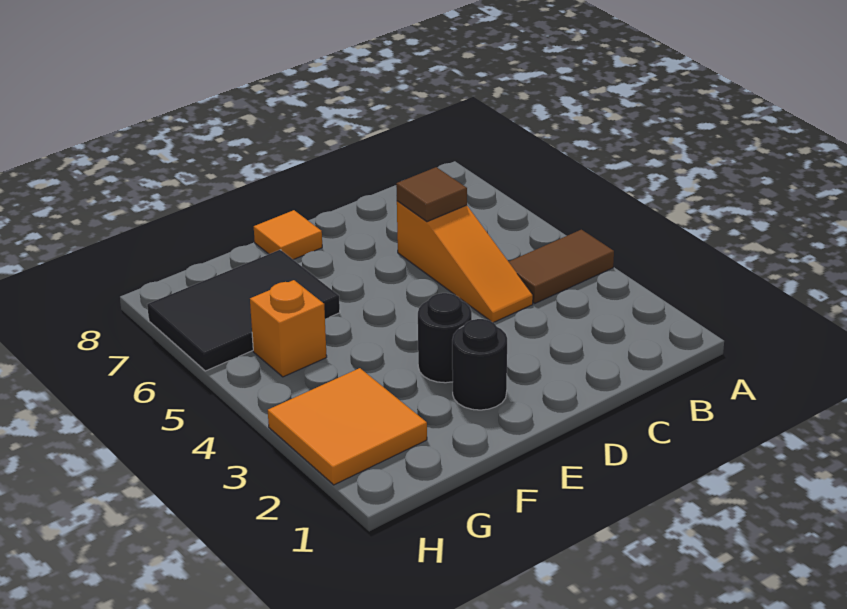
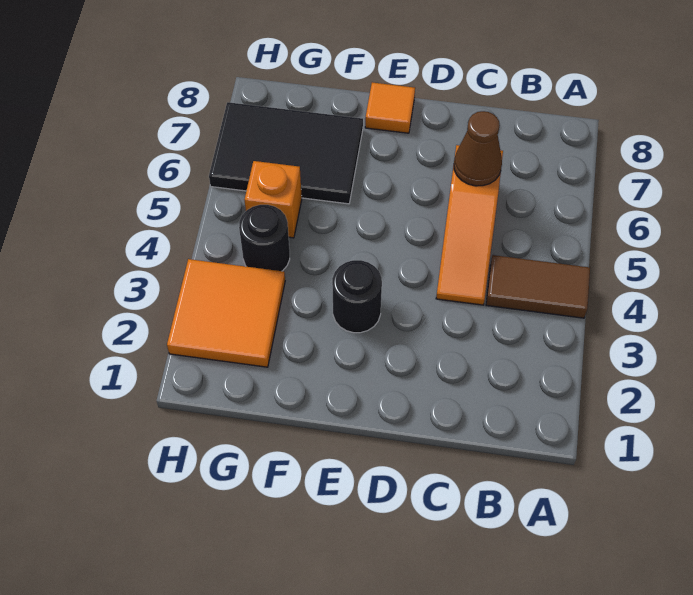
brown tile C6 level 2 -> brown cone C6 level 2
black round brick E2 level 1 -> black round brick G4 level 1

